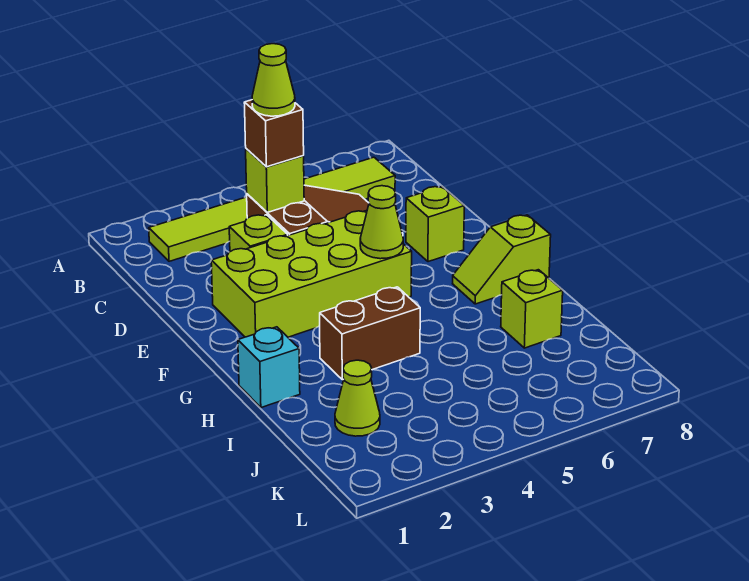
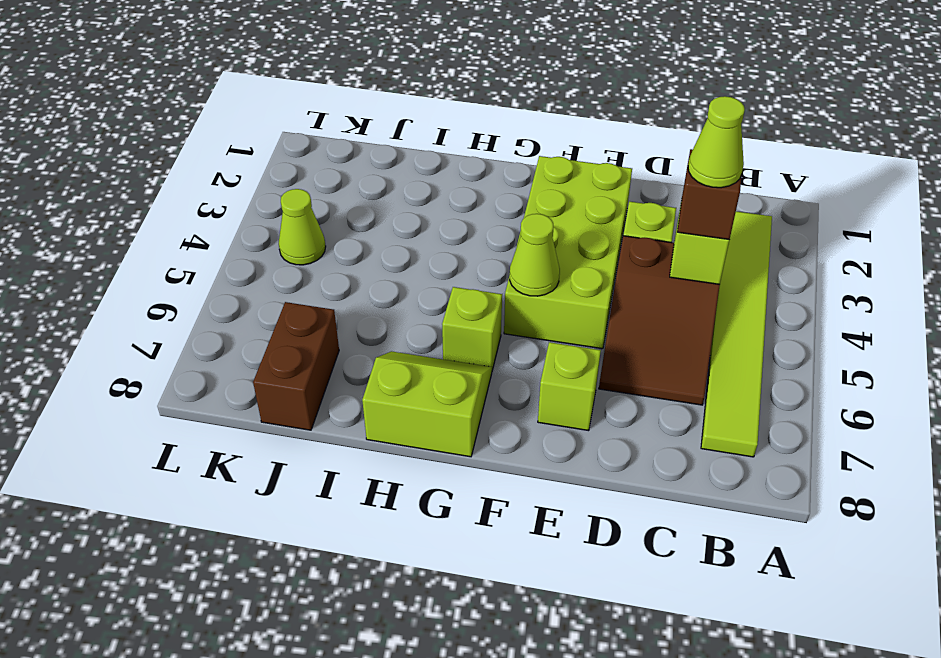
lime slope G7:G8 level 1 top 8 -> lime slope G7:H8 level 1 top 8
cyan brick H1 level 1 -> none
brown brick H3:H4 level 1 -> brown brick J7:J8 level 1
lime brick I7 level 1 -> lime brick G6 level 1
lime cone J2 level 1 -> lime cone K4 level 1

